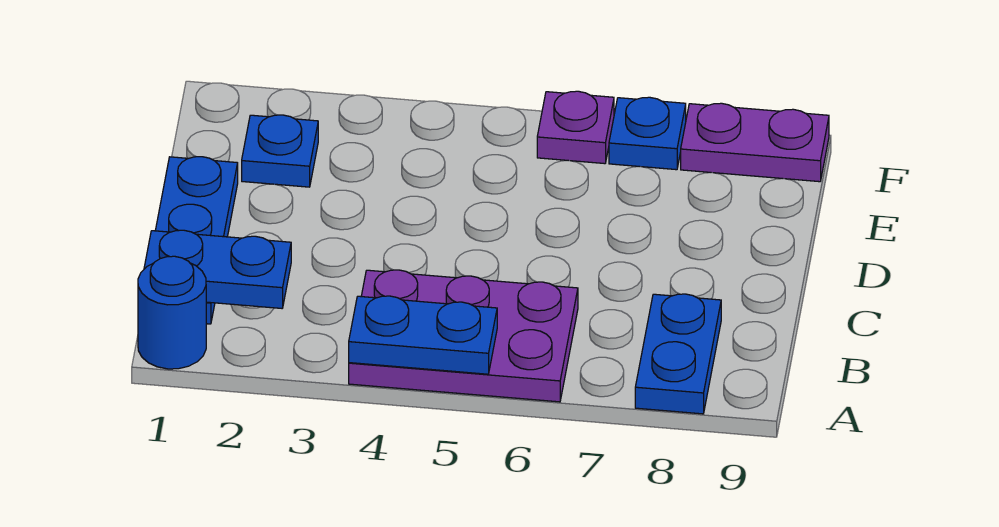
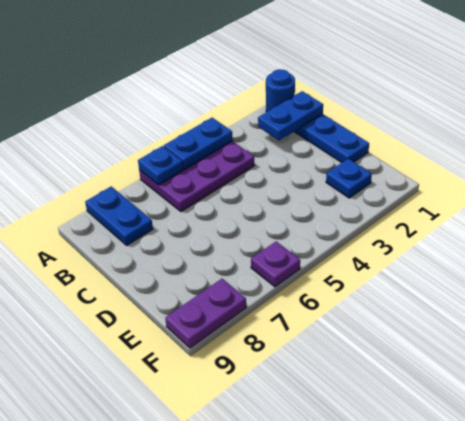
blue plate F7 level 1 -> blue plate A6 level 2

